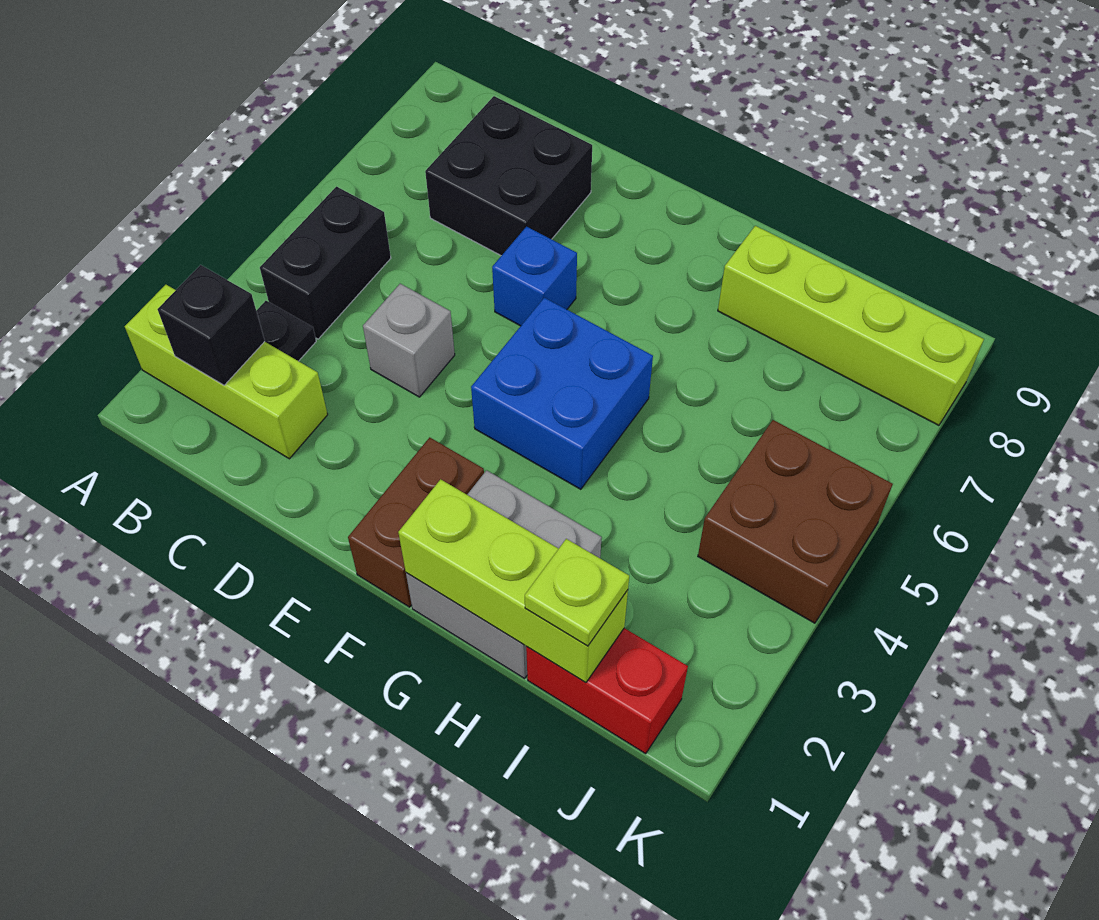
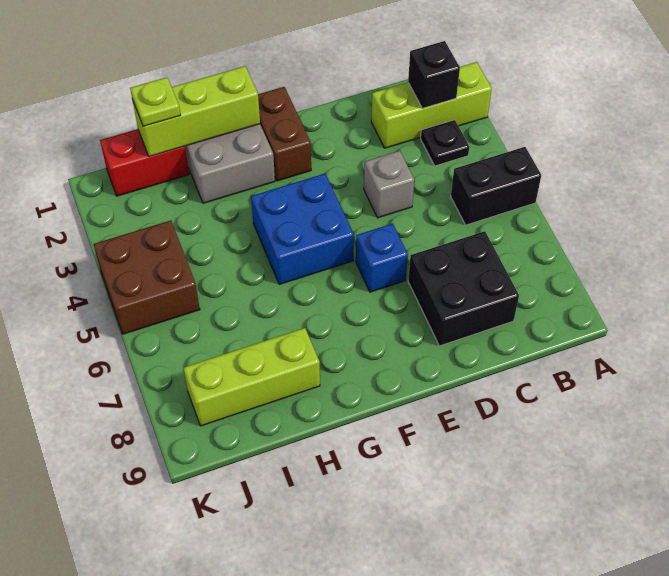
black brick B4:B5 level 1 -> black brick A5:B5 level 1
lime brick H8:K8 level 1 -> lime brick H8:J8 level 1

